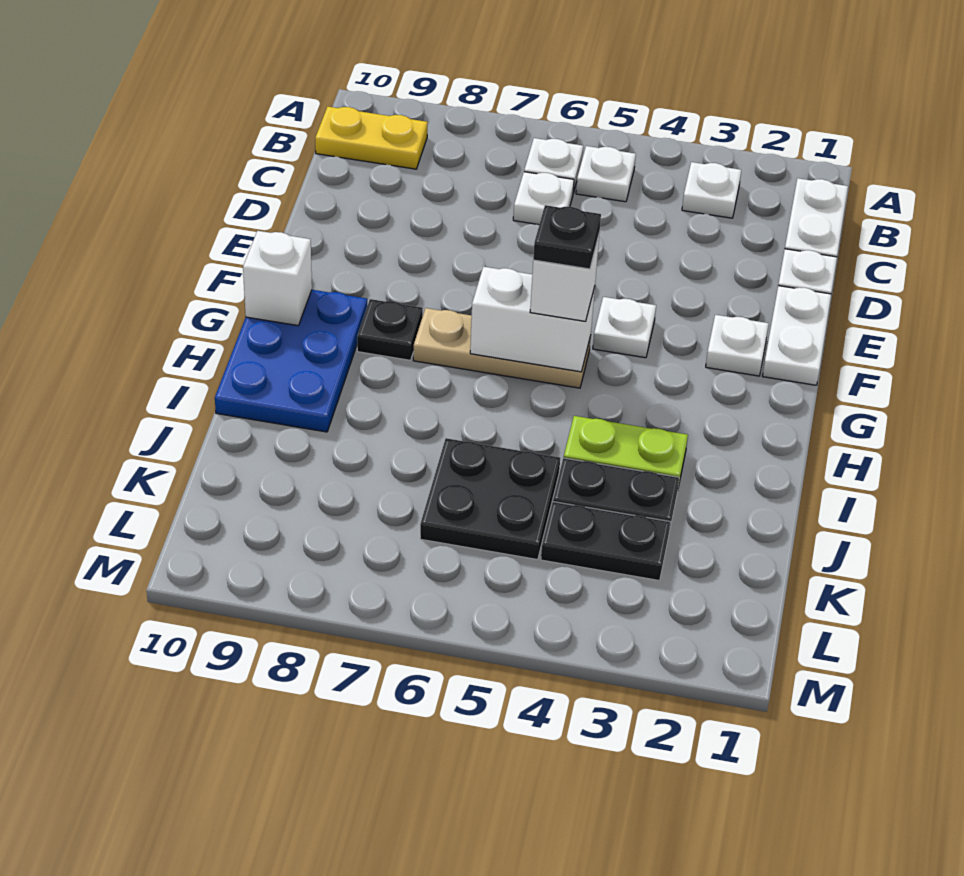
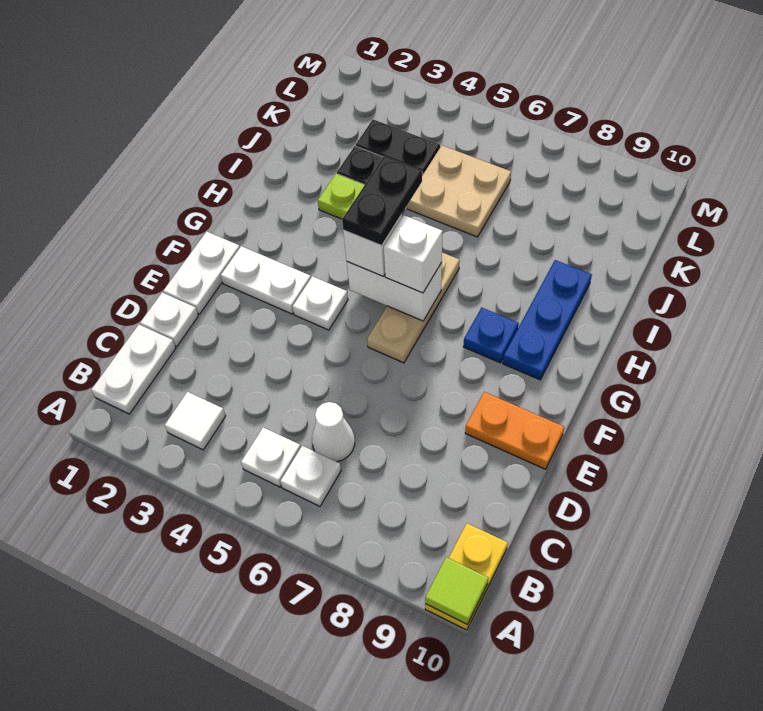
none -> lime tile A10 level 2
white plate B3 level 1 -> white tile B3 level 1
yellow plate B9:B10 level 1 -> yellow plate A10:B10 level 1
white plate C6 level 1 -> white cone C6 level 1
none -> orange plate E9:E10 level 1
white plate F2 level 1 -> white plate F2:F3 level 1
tan plate G5:G7 level 1 -> tan plate F6:H6 level 1
black plate G5 level 4 -> black plate G5:H5 level 4
black plate G8 level 1 -> blue plate G8 level 1
blue plate G9:I10 level 1 -> blue plate G9:I9 level 1
white brick G10 level 2 -> white brick G6 level 3
black plate J5:K6 level 1 -> tan plate J5:K6 level 1

